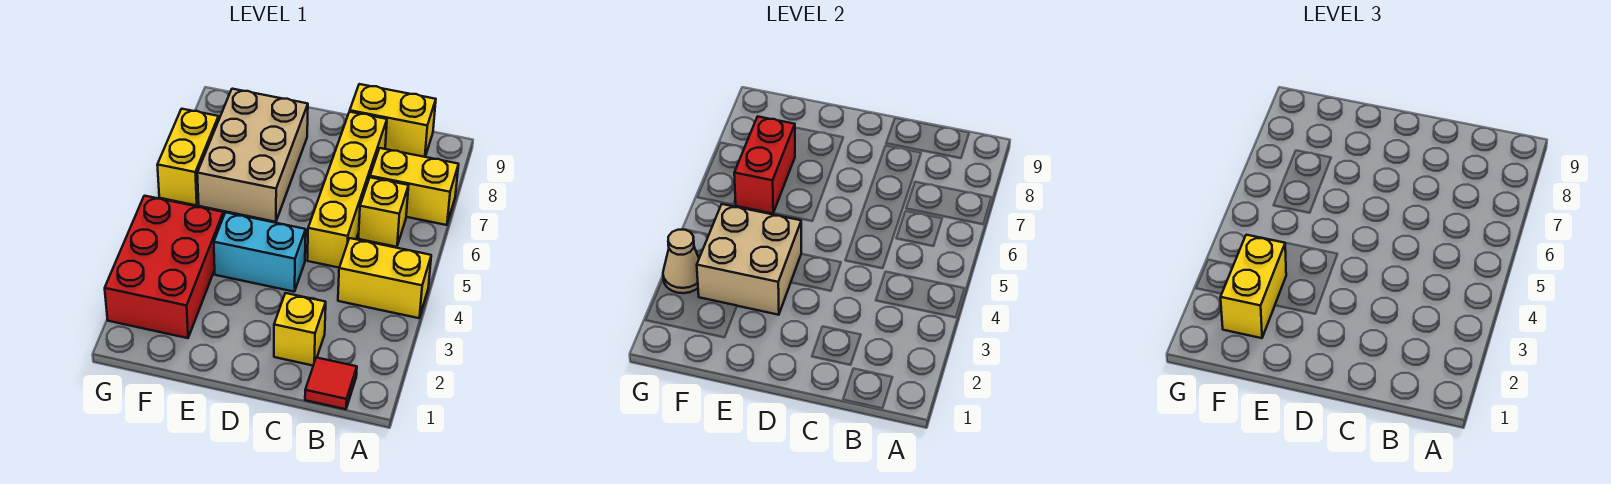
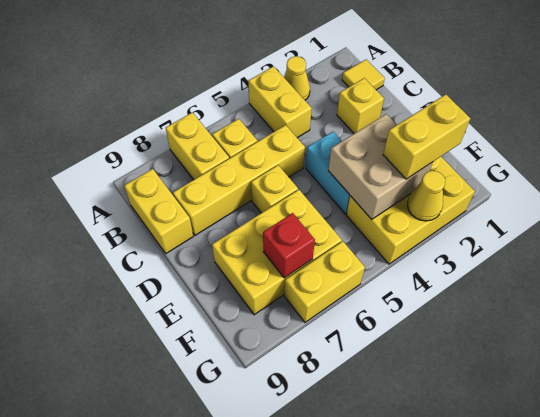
none -> yellow cone A3 level 1
red tile B1 level 1 -> yellow tile B1 level 1
none -> yellow brick D6 level 1
tan brick E6:F8 level 1 -> yellow brick E6:F8 level 1
red brick F2:G4 level 1 -> yellow brick F2:G4 level 1
red brick F6:F7 level 2 -> red brick F7 level 2
tan cone G3 level 2 -> yellow cone G3 level 2

